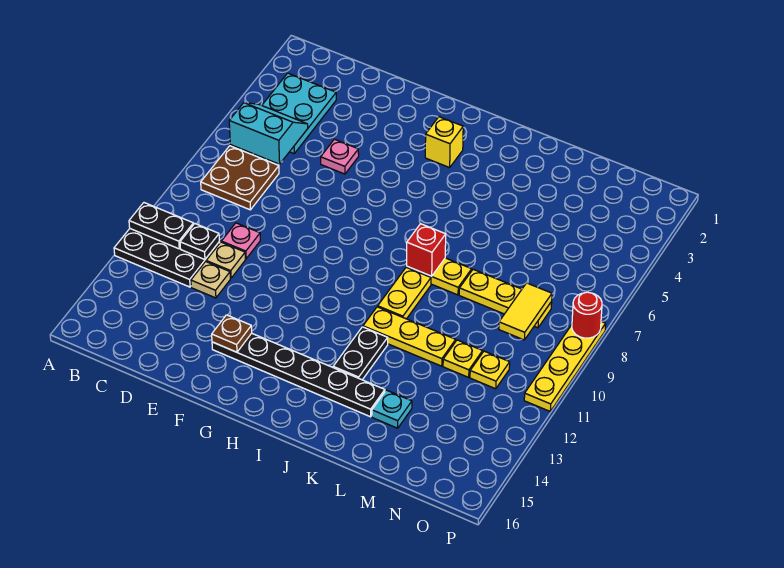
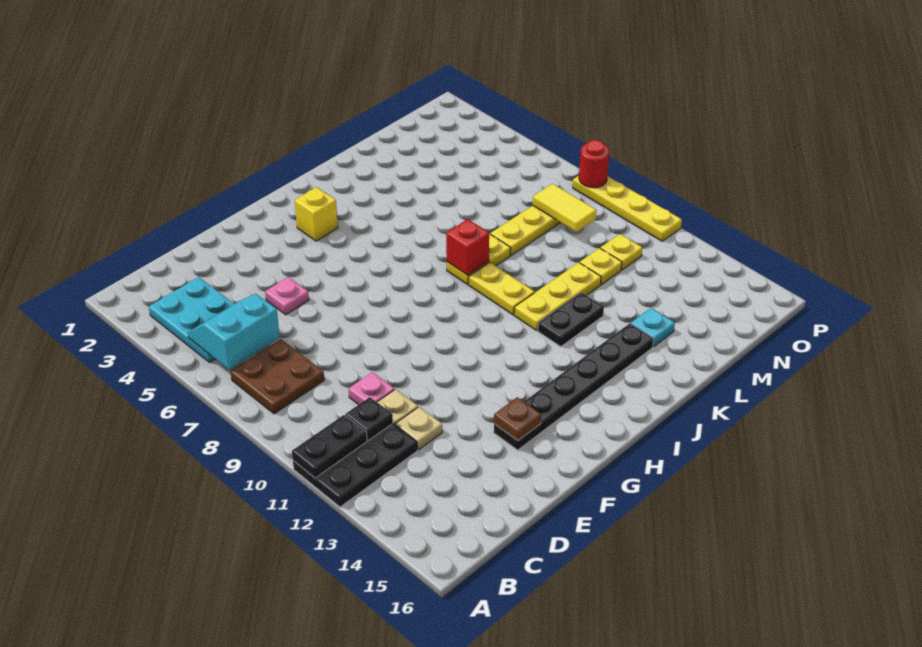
black plate J12:J13 level 1 -> black plate J12:K12 level 1

